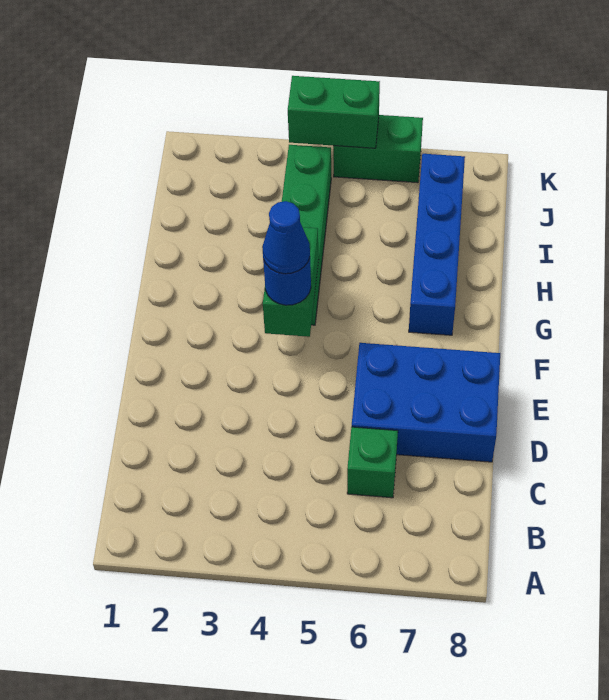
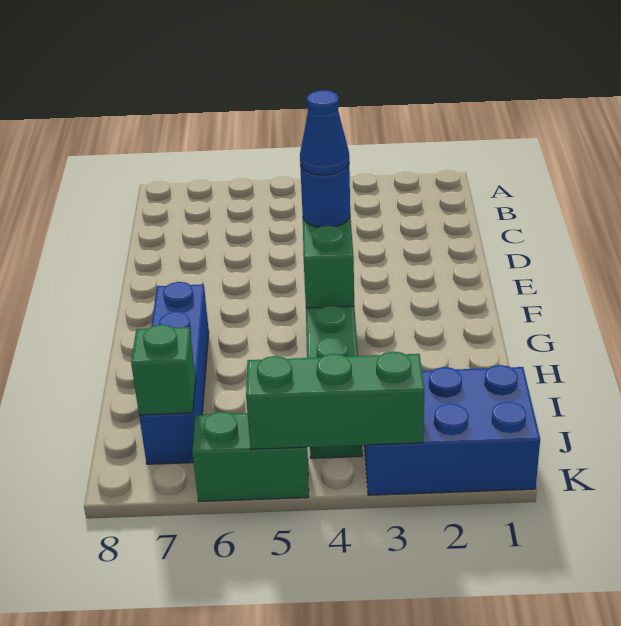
green brick C6 level 1 -> green brick J7 level 2
blue brick D6:E8 level 1 -> blue brick J1:K3 level 1
green brick K4:K5 level 2 -> green brick K3:K5 level 2

